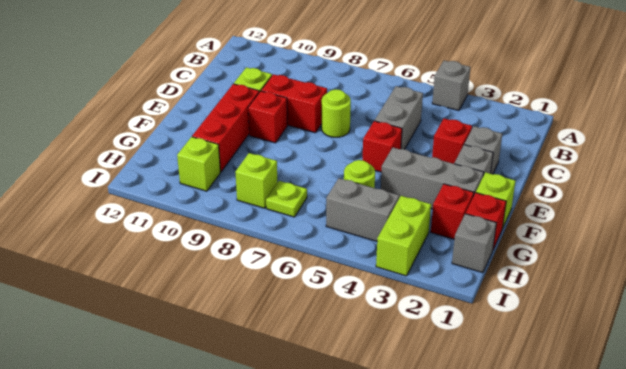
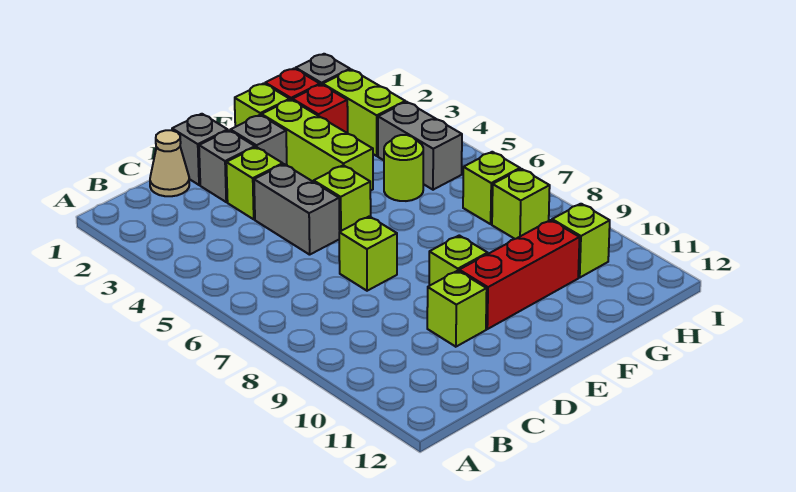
grey brick A4 level 1 -> grey brick D1 level 1
none -> tan cone C1 level 1
grey brick C5:D5 level 1 -> grey brick D4:D5 level 1
red brick D3 level 1 -> lime brick D3 level 1
lime round brick D7 level 1 -> lime brick D7 level 1
red brick D8:D9 level 1 -> none
red brick E5 level 1 -> lime brick E5 level 1
red brick E9 level 1 -> lime brick E9 level 1
grey brick F2:F4 level 1 -> lime brick F2:F4 level 1
lime brick H3:I3 level 1 -> lime brick H2:H3 level 1
lime plate H7 level 1 -> lime brick H7 level 1

